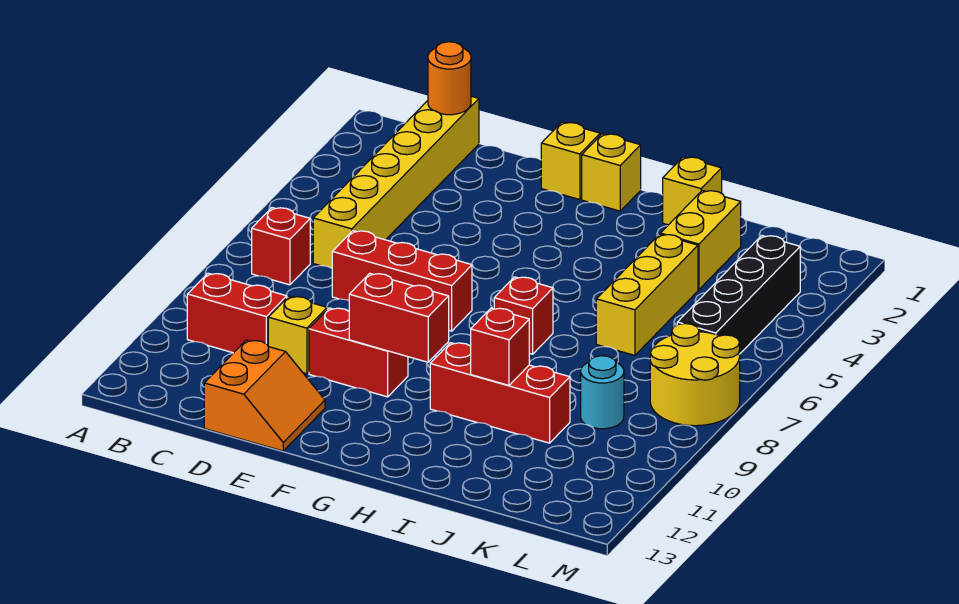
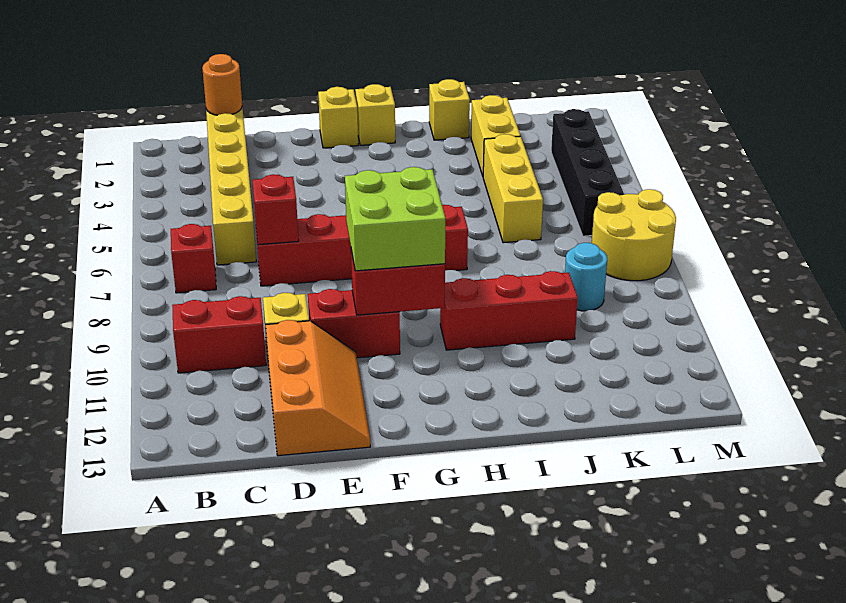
orange slope D12:E13 level 1 top D -> orange slope D11:E13 level 1 top D
none -> lime brick F9:G10 level 3
red brick I10 level 2 -> red brick D7 level 2

